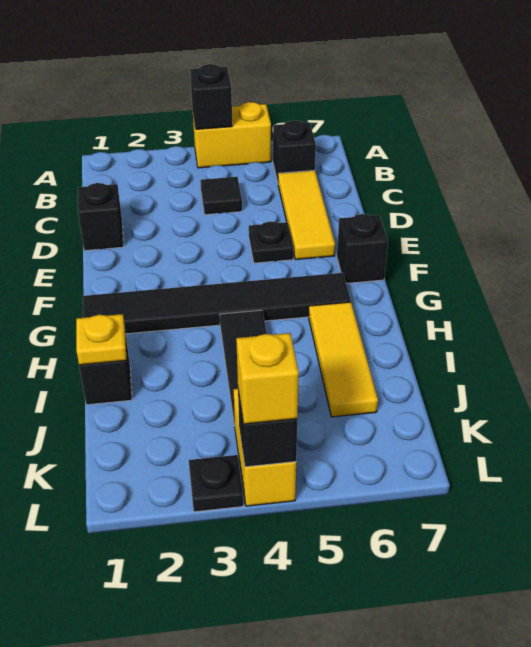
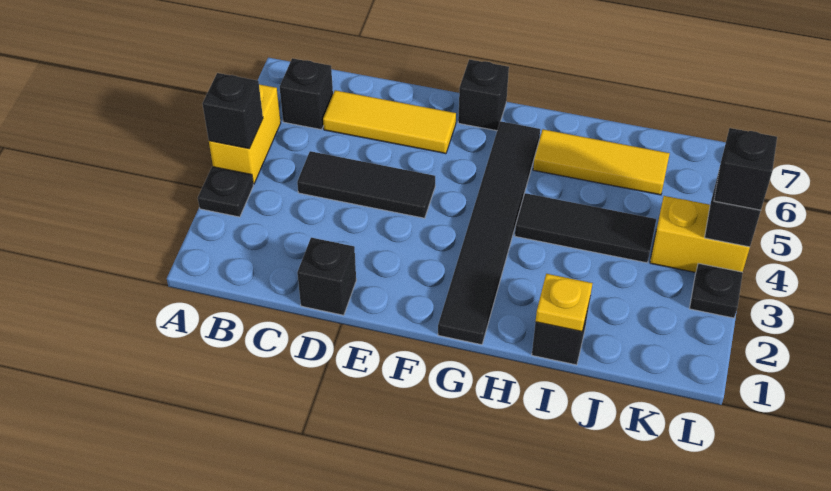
black tile C4 level 1 -> black tile C4:E4 level 1
black plate E5 level 1 -> black plate A3 level 1
yellow brick L4 level 3 -> black brick L4 level 3

